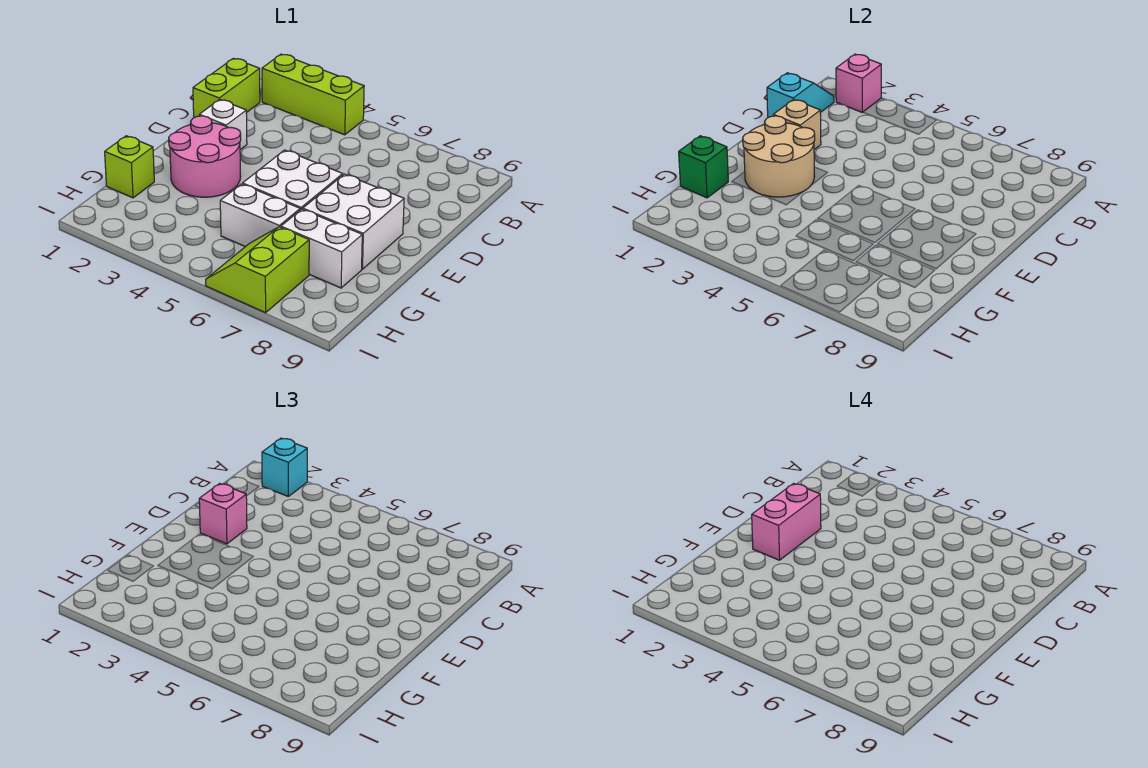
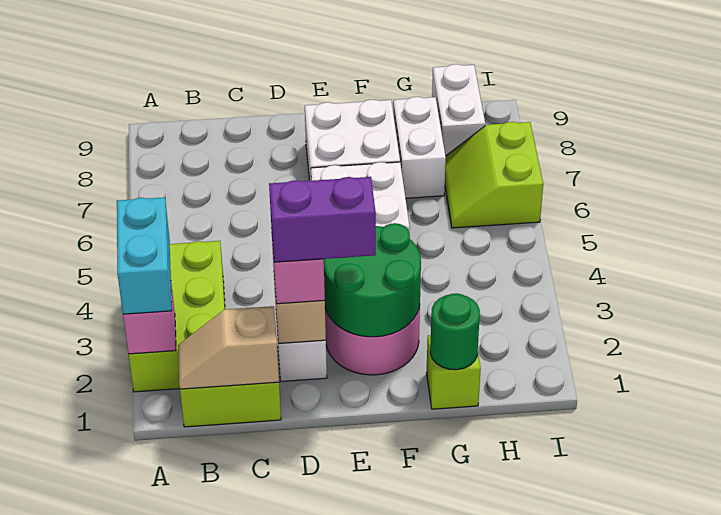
lime brick A2:A4 level 1 -> lime brick A2:B4 level 1
cyan brick A2 level 3 -> cyan brick A2:A3 level 3
cyan slope B1:C1 level 2 top C -> tan slope B1:C1 level 2 top C
pink brick D2:E2 level 4 -> purple brick D2:E2 level 4
tan round brick E2:F3 level 2 -> green round brick E2:F3 level 2
green brick G1 level 2 -> green round brick G1 level 2
white brick G5:G6 level 1 -> white brick H8:H9 level 1
lime slope H6:I7 level 1 top 7 -> lime slope H6:I7 level 1 top I

